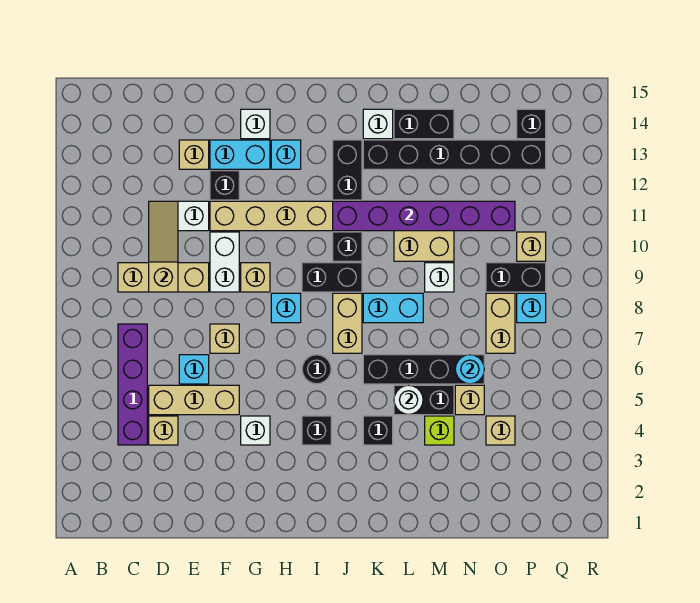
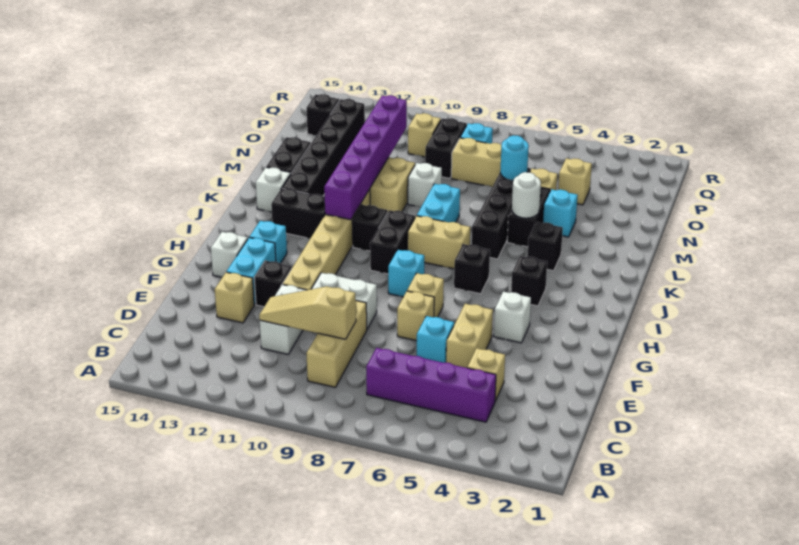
tan brick D5:F5 level 1 -> tan brick E5:F5 level 1
tan brick G9 level 1 -> tan brick G7 level 1
black round brick I6 level 1 -> black brick I6 level 1
lime brick M4 level 1 -> cyan brick M4 level 1

